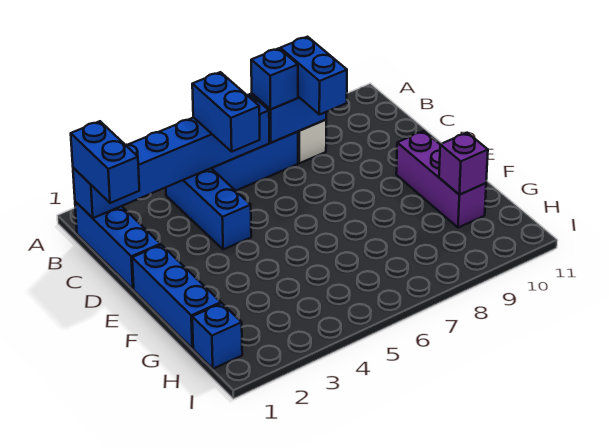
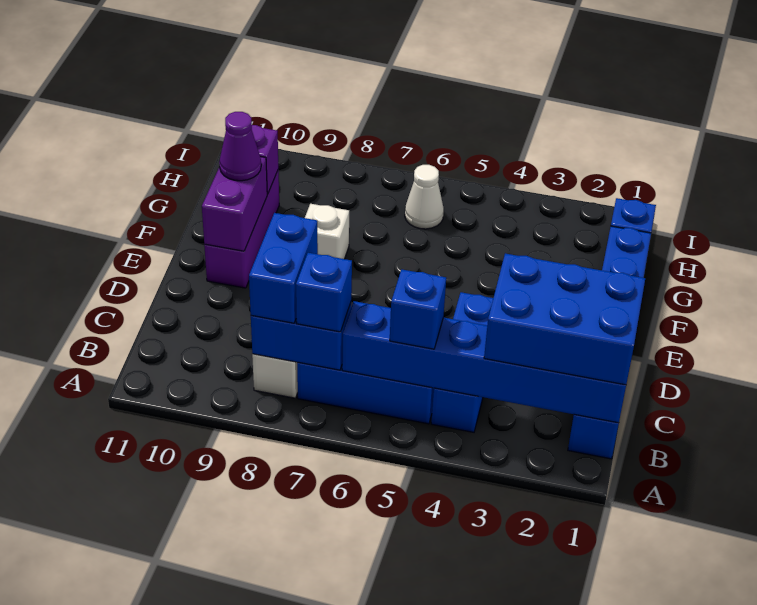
blue brick B1:C1 level 3 -> blue brick B1:C3 level 3
blue brick B5:C5 level 3 -> blue brick B5 level 3
none -> purple brick E10:F10 level 2
none -> white brick F8 level 1
none -> purple cone F10 level 3
none -> white cone H6 level 1

